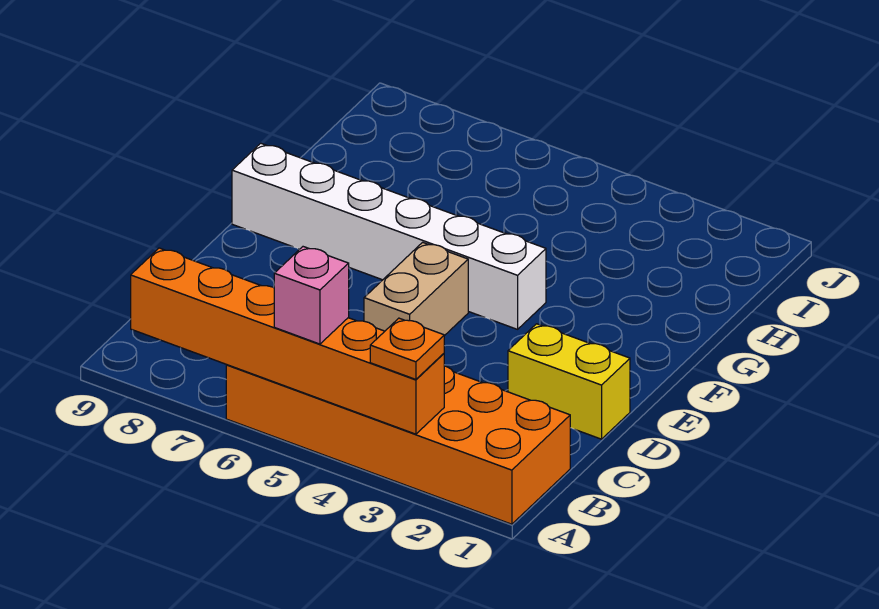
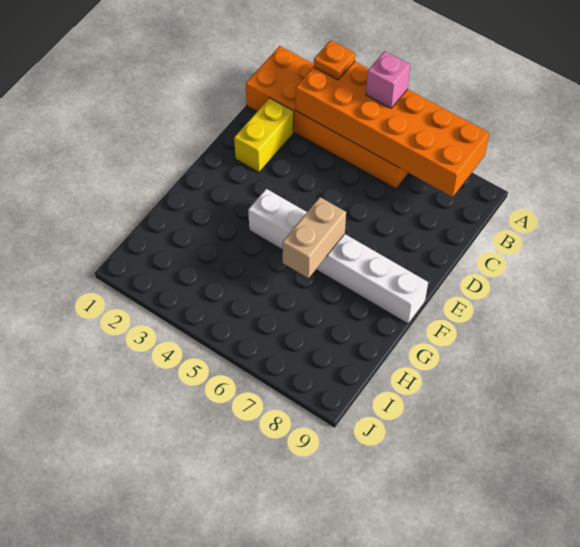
orange brick A3:A8 level 2 -> orange brick A3:B8 level 2
yellow brick D1:D2 level 1 -> yellow brick C2:D2 level 1
tan brick D5:E5 level 1 -> tan brick F6:G6 level 2

